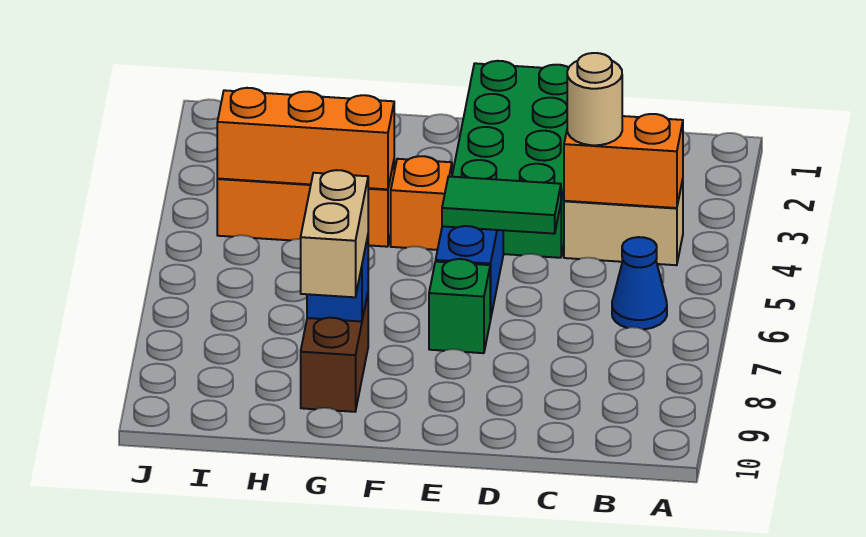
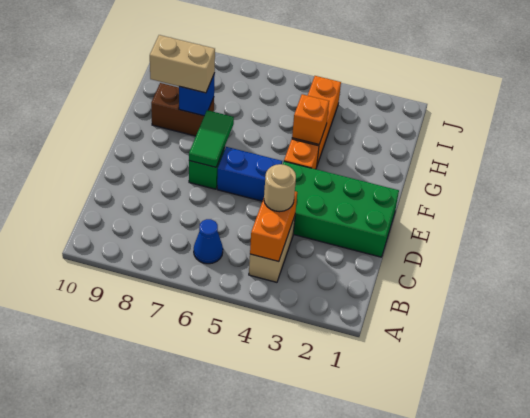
green tile D5:E5 level 2 -> green tile E7:F7 level 2
orange brick G4:I4 level 2 -> orange brick G4 level 2

